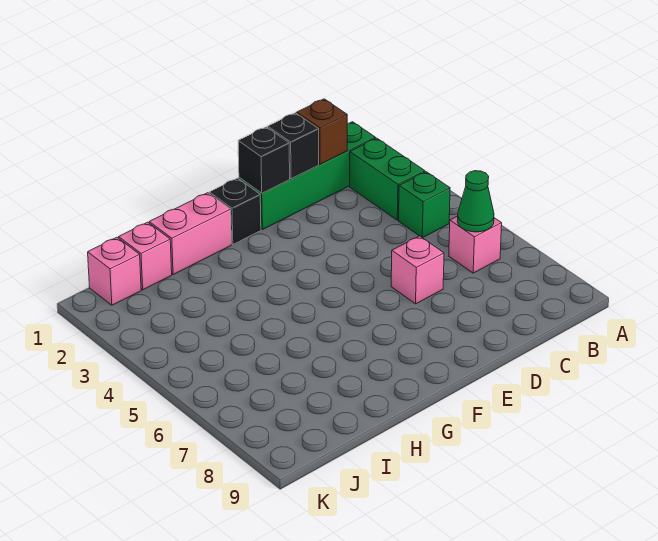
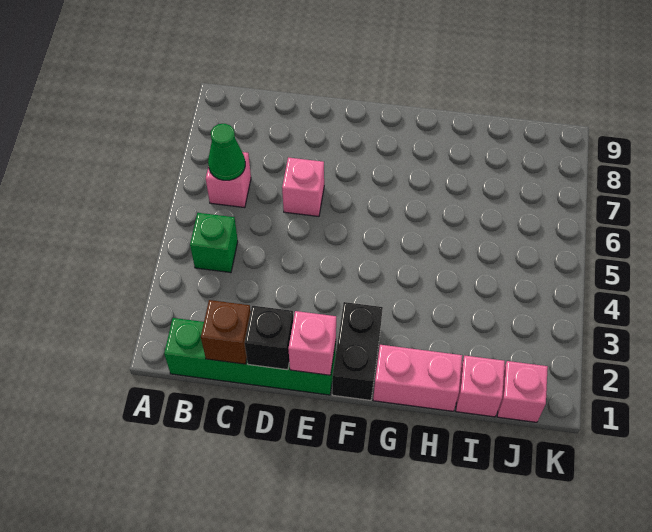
green brick B2:B3 level 1 -> none
black brick E1 level 2 -> pink brick E1 level 2
black brick F1 level 1 -> black brick F1:F2 level 1

